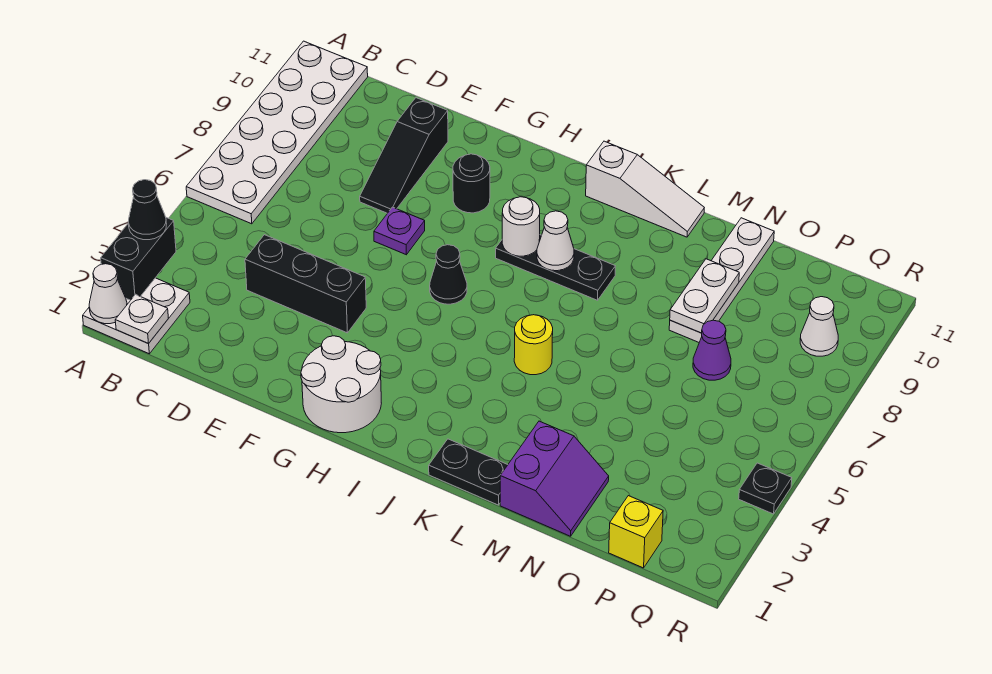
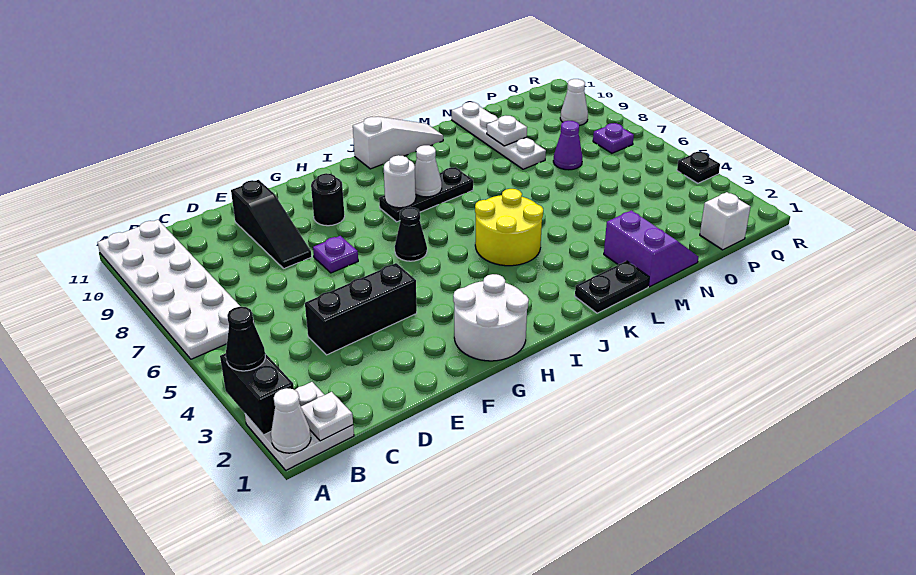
yellow round brick K5 level 1 -> yellow round brick J4:K5 level 1
white plate N8:N9 level 2 -> white plate N9 level 2
yellow brick P1 level 1 -> white brick P1 level 1
none -> purple plate Q7 level 1

